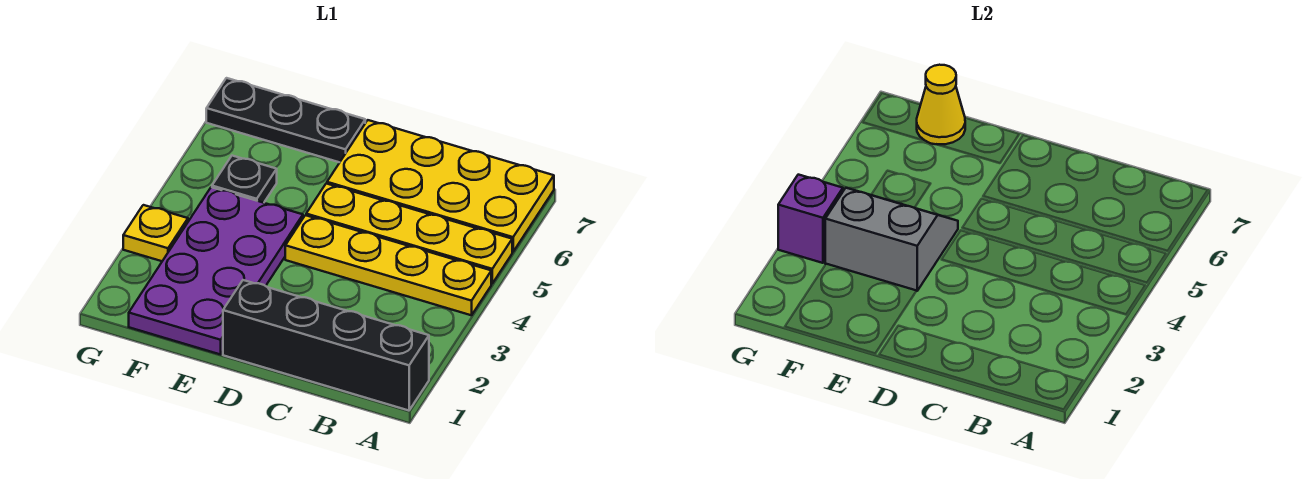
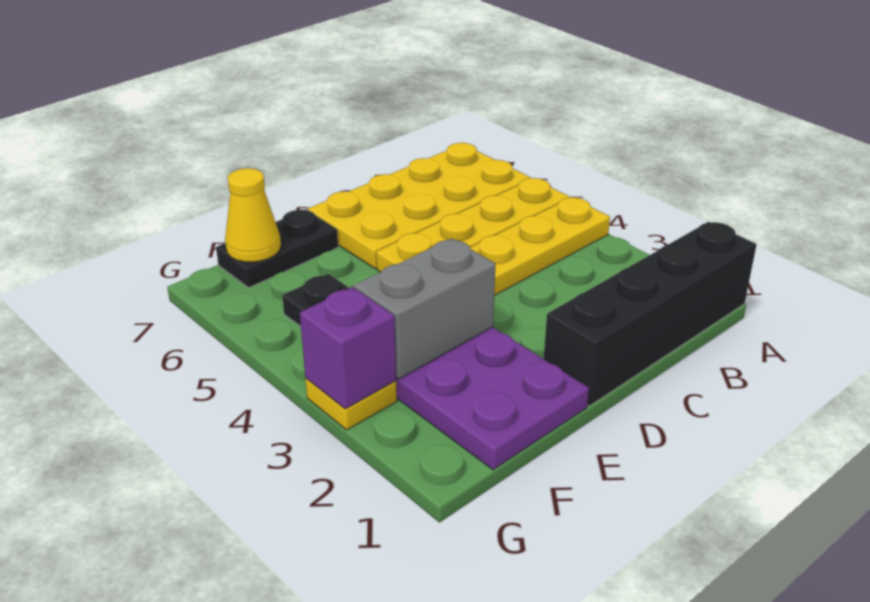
black plate E7:G7 level 1 -> black plate E7:F7 level 1

